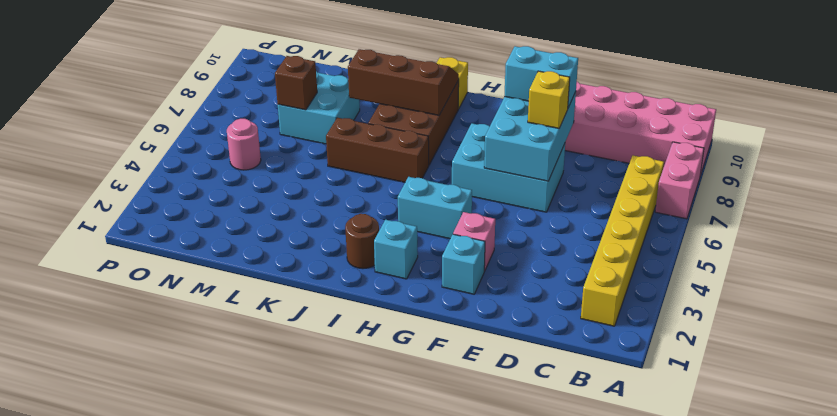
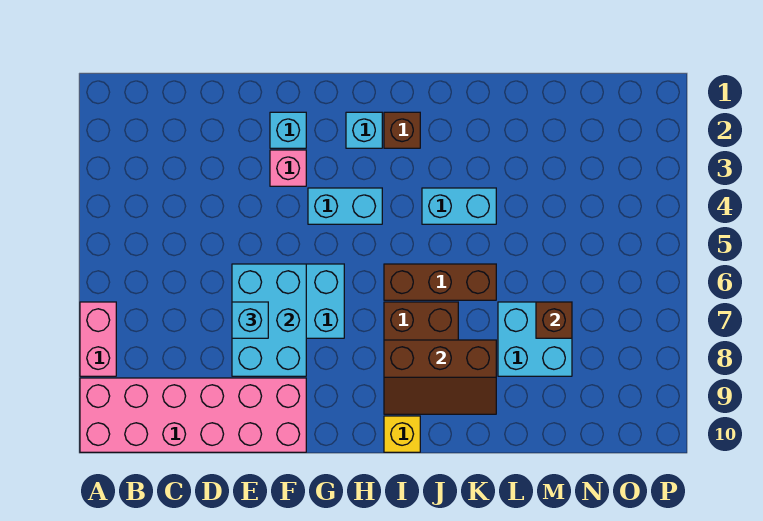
yellow brick B2:B7 level 1 -> none
yellow brick E7 level 3 -> cyan brick E7 level 3
cyan brick E8:F8 level 3 -> cyan brick J4:K4 level 1
brown round brick I2 level 1 -> brown brick I2 level 1
pink round brick N5 level 1 -> none

